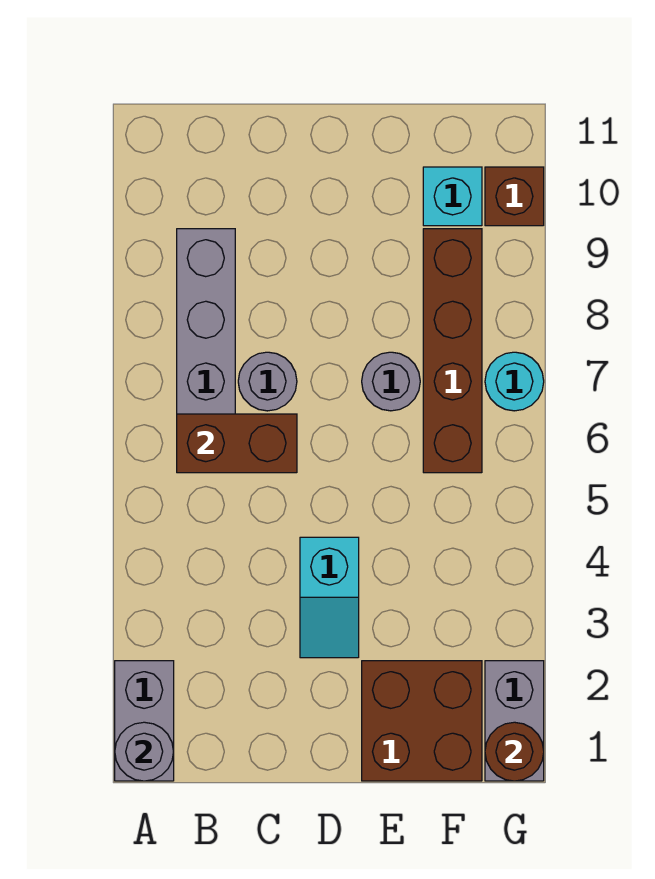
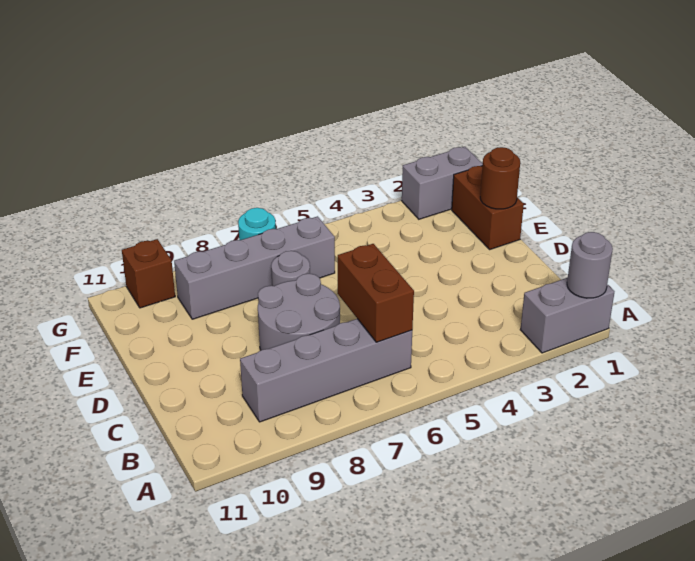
grey round brick C7 level 1 -> grey round brick C7:D8 level 1
cyan slope D3:D4 level 1 top 4 -> none
brown brick E1:F2 level 1 -> brown brick E1:F1 level 1
brown brick F6:F9 level 1 -> grey brick F6:F9 level 1
cyan brick F10 level 1 -> none
brown round brick G1 level 2 -> brown round brick E1 level 2

